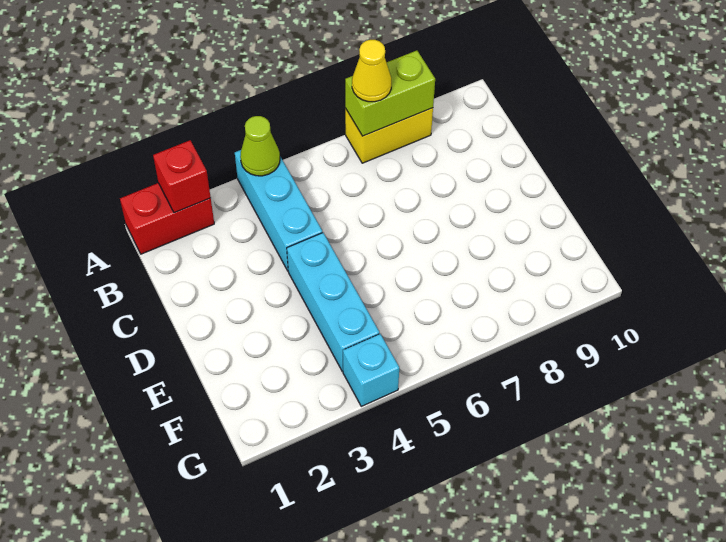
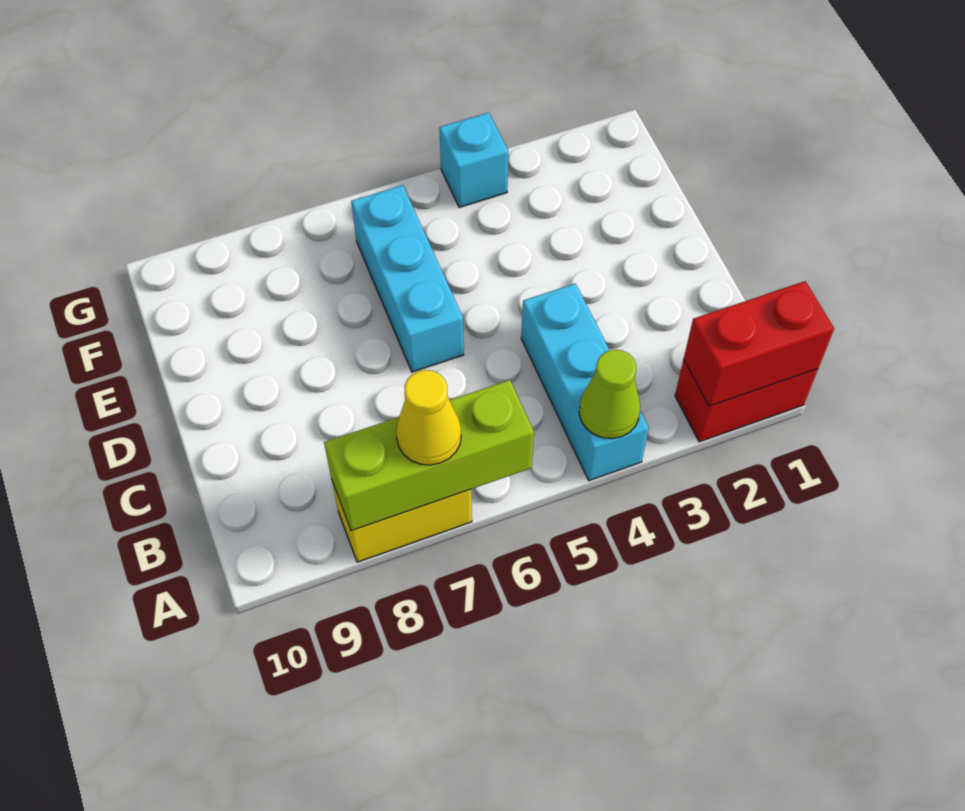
red brick A2 level 2 -> red brick A1:A2 level 2
lime brick A7:A8 level 2 -> lime brick A6:A8 level 2
cyan brick D4:F4 level 1 -> cyan brick D6:F6 level 1

